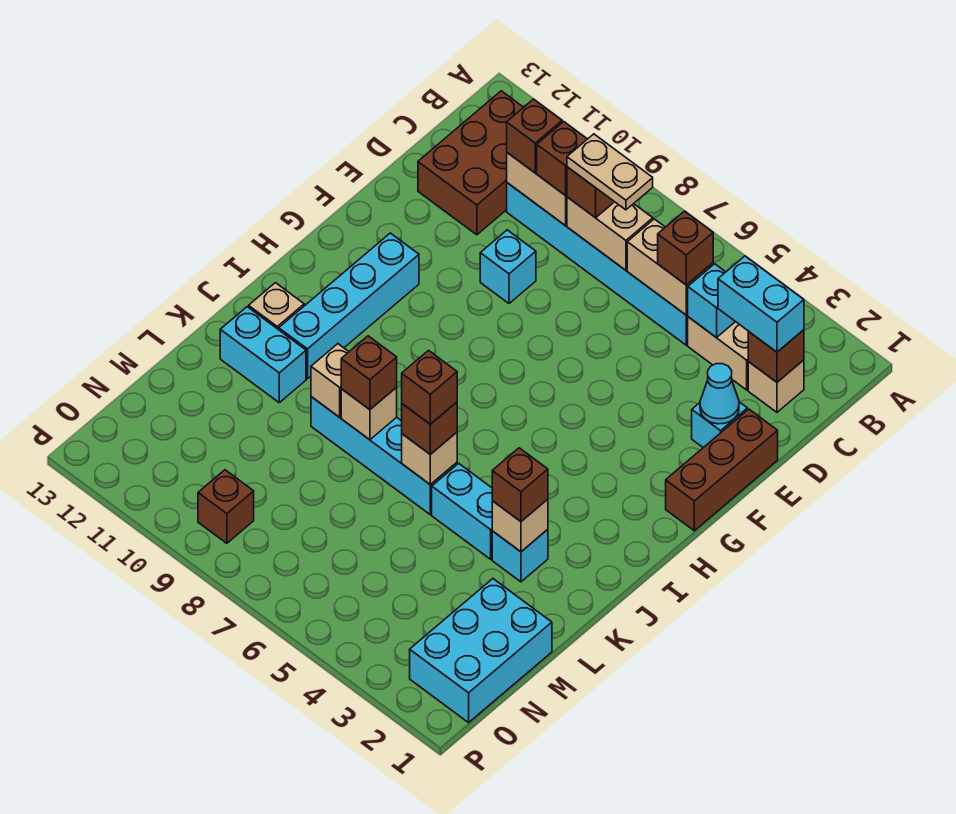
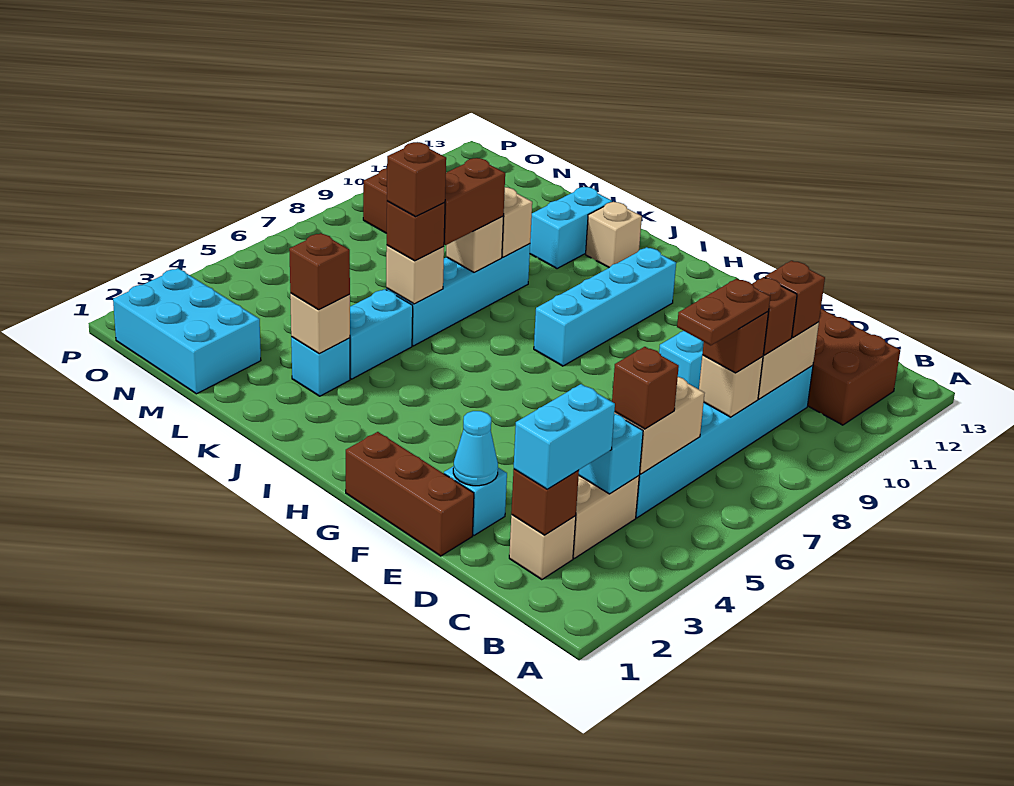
tan brick C7:C8 level 2 -> tan brick C8 level 2
tan plate C7:C8 level 4 -> brown plate C7:C8 level 4
cyan brick G11:J11 level 1 -> cyan brick H8:H11 level 1
brown brick K8 level 3 -> brown brick K7:K8 level 3

